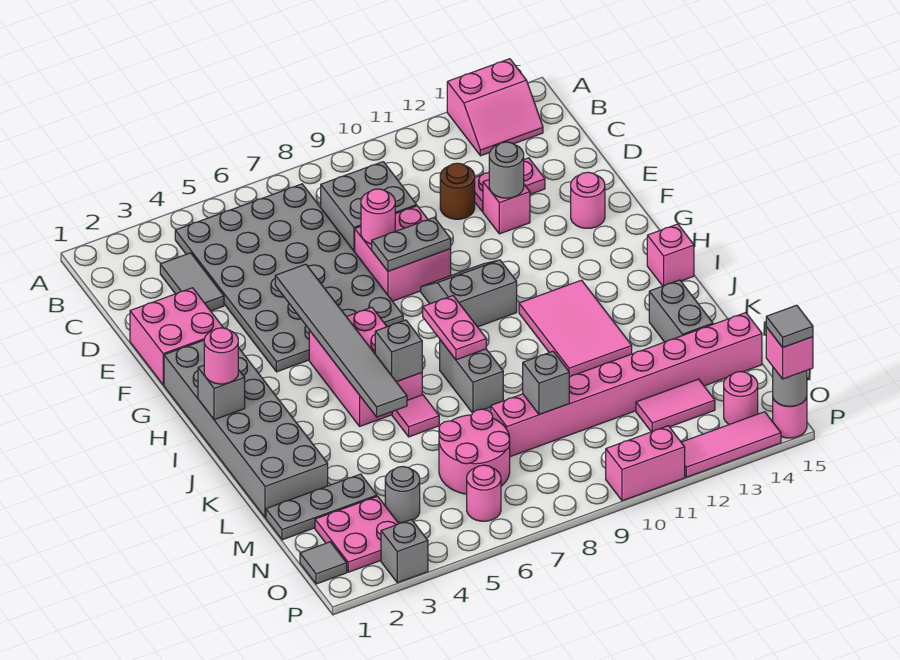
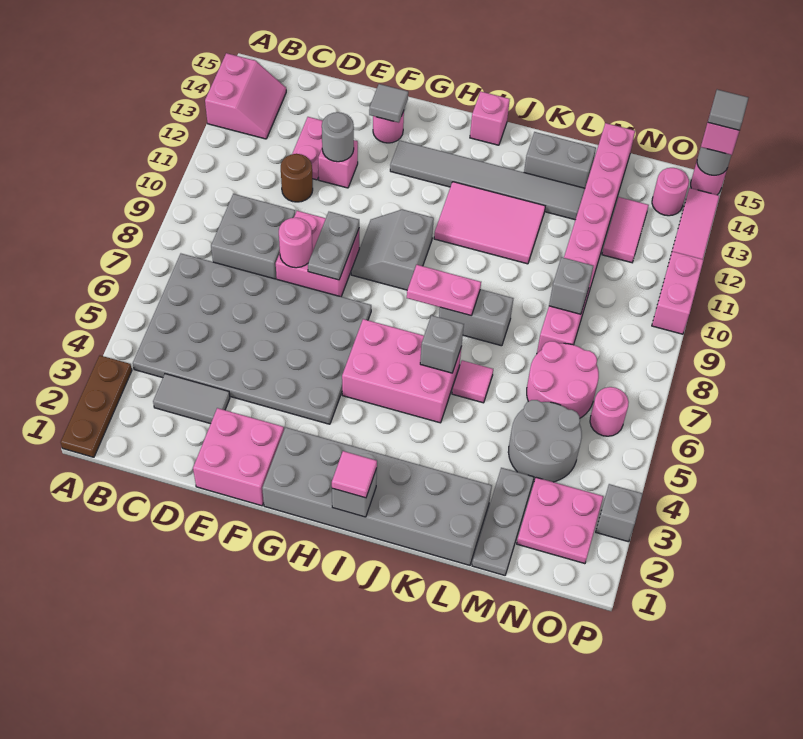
none -> brown plate A1:A3 level 1
grey tile F5:K5 level 2 -> grey tile G13:L13 level 1
pink round brick I1 level 3 -> pink tile I1 level 3
grey round brick N4 level 1 -> grey round brick M4:N5 level 1
grey tile O1 level 1 -> grey tile F14 level 2

